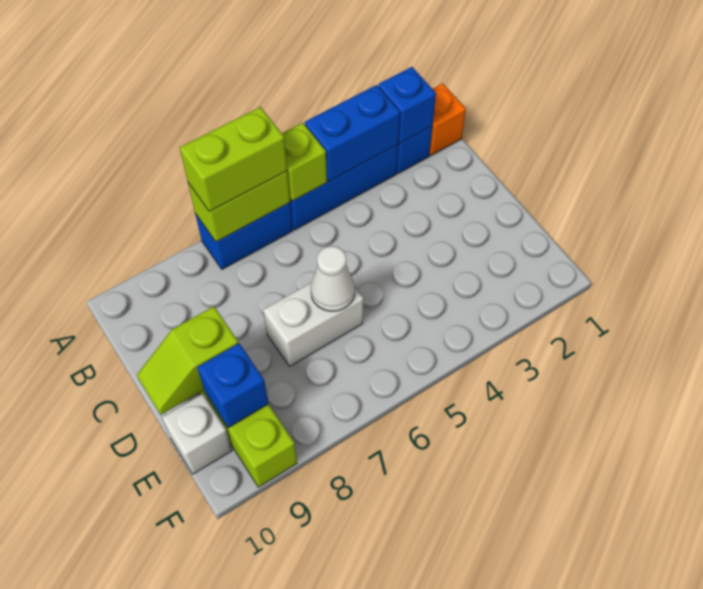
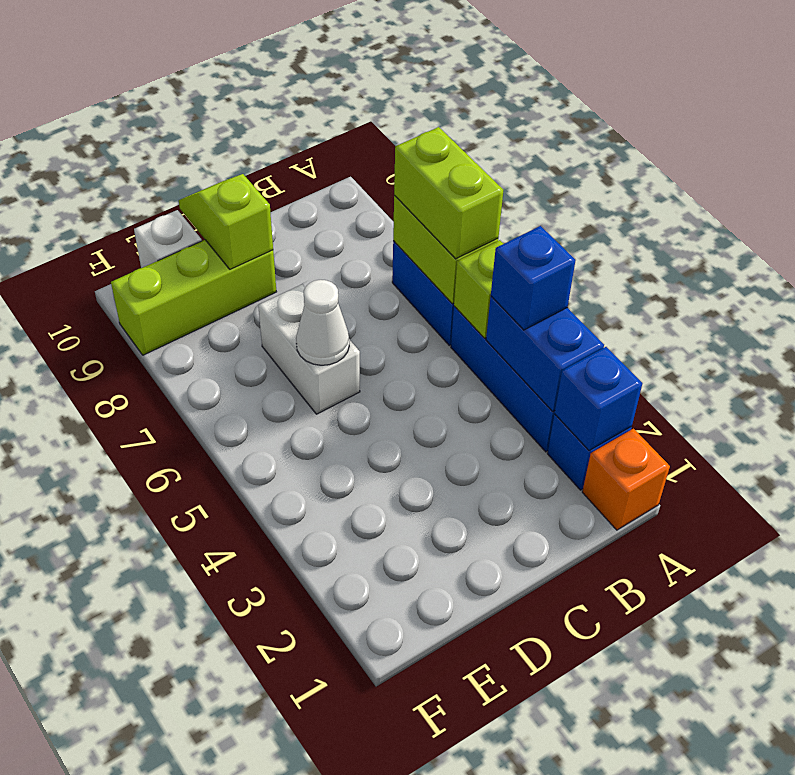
blue brick E9 level 2 -> blue brick A4 level 3

